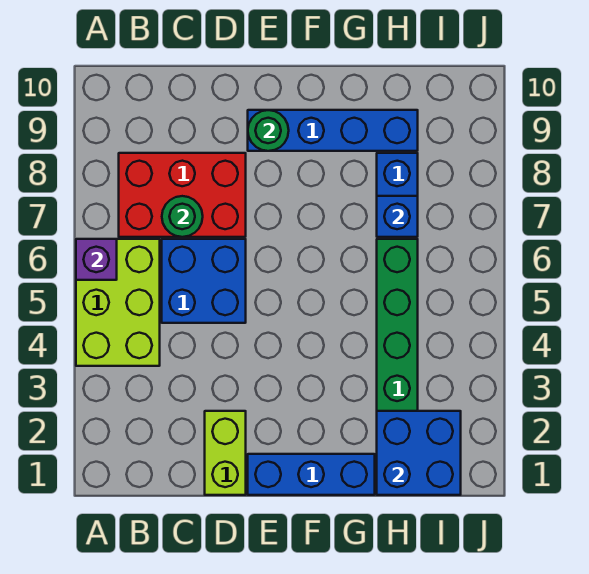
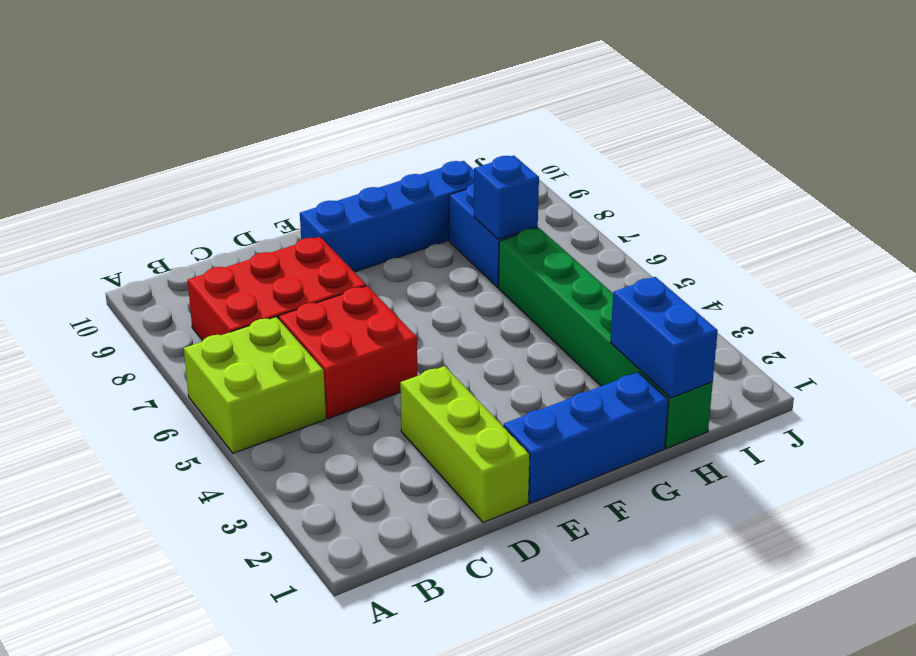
lime brick A4:B6 level 1 -> lime brick A5:B6 level 1
purple brick A6 level 2 -> none
blue brick C5:D6 level 1 -> red brick C5:D6 level 1
green round brick C7 level 2 -> none
lime brick D1:D2 level 1 -> lime brick D1:D3 level 1
green round brick E9 level 2 -> none
blue brick H1:I2 level 2 -> blue brick H1:H2 level 2

